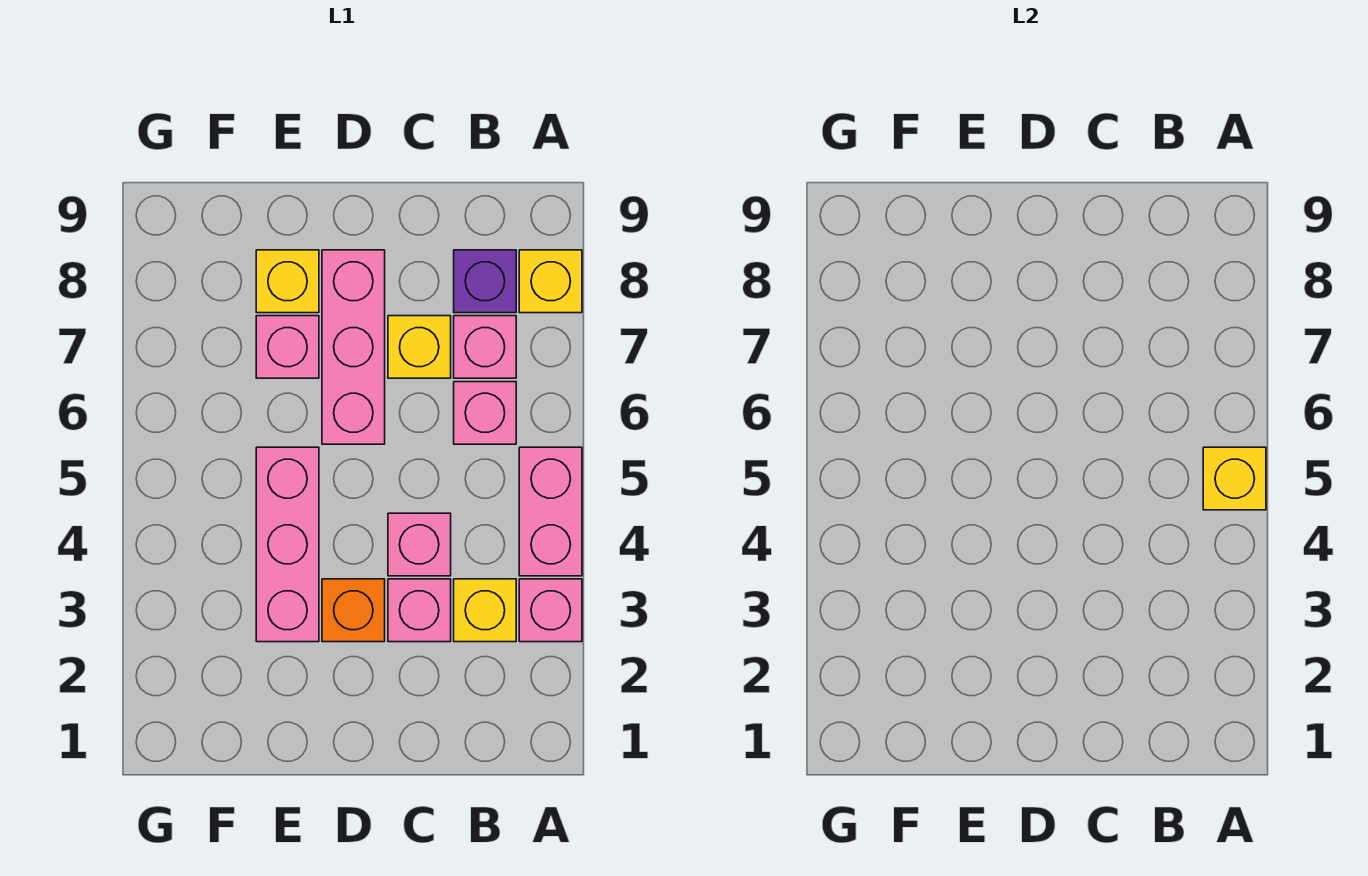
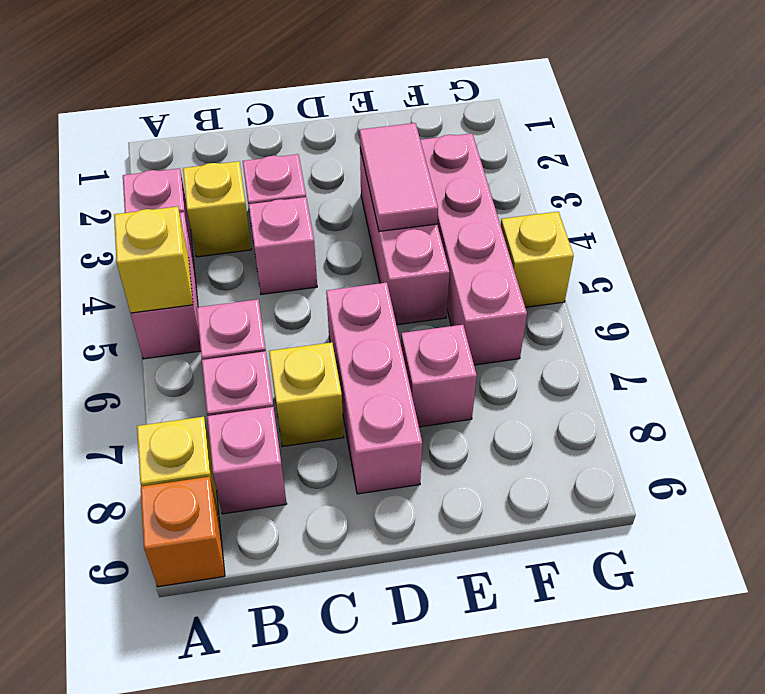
purple brick B8 level 1 -> pink brick B8 level 1
orange brick D3 level 1 -> orange brick A9 level 1
none -> pink tile E3:E4 level 2
yellow brick E8 level 1 -> yellow brick G5 level 1
none -> pink brick F3:F6 level 1

